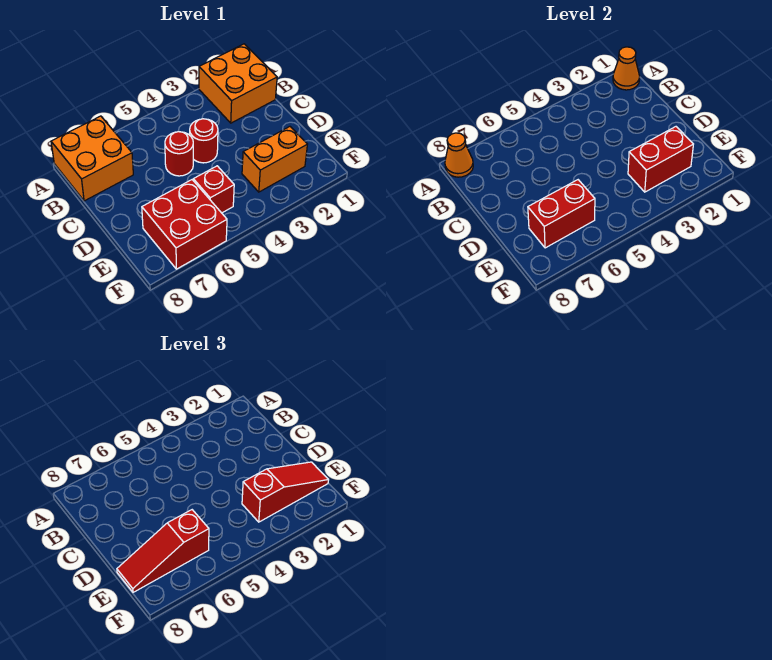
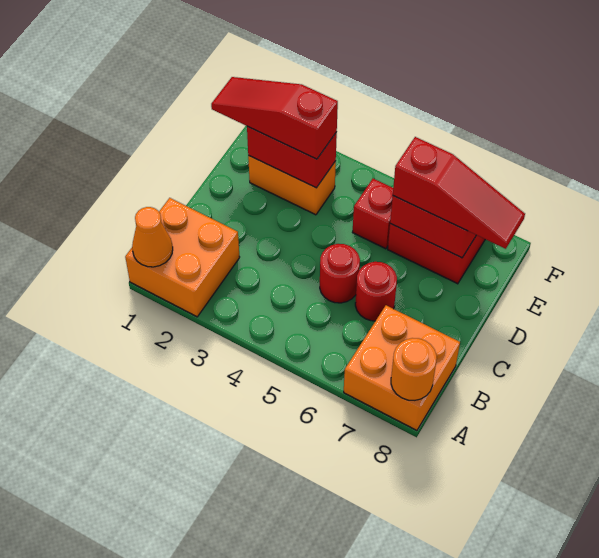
orange cone A8 level 2 -> orange round brick A8 level 2
red round brick C4 level 1 -> red round brick C6 level 1

